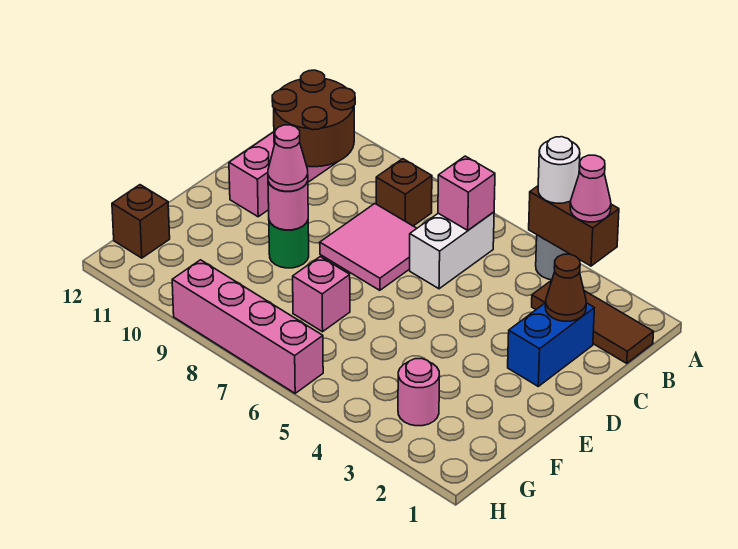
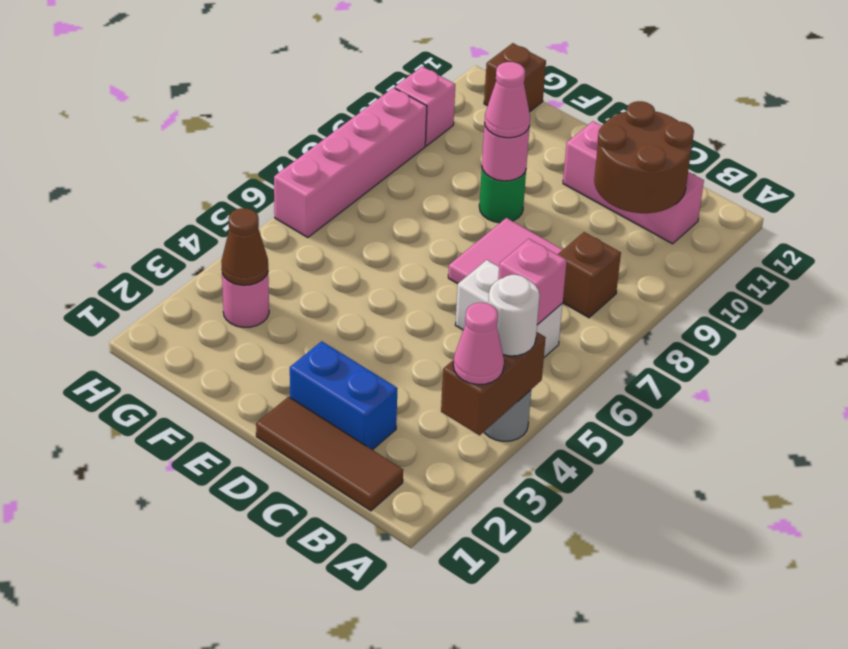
brown tile B1:B3 level 1 -> brown tile B1:D1 level 1
brown cone C2 level 2 -> brown cone G3 level 2
pink brick F7 level 1 -> pink brick H10 level 1

